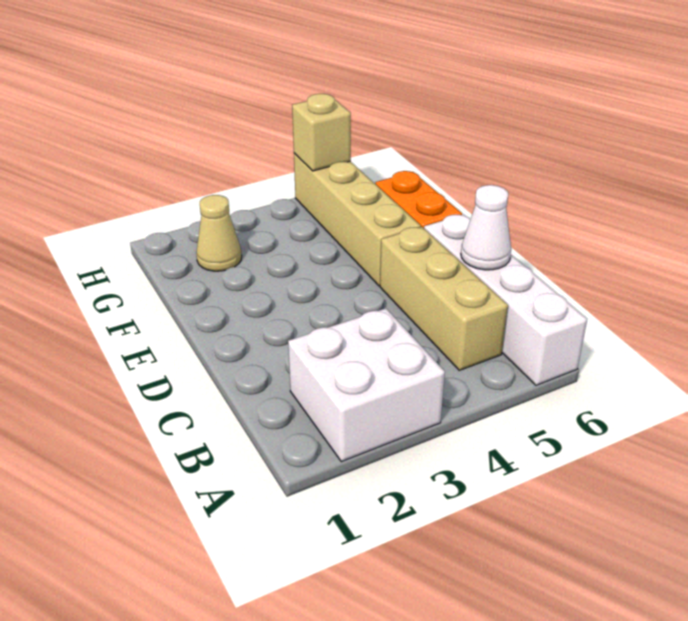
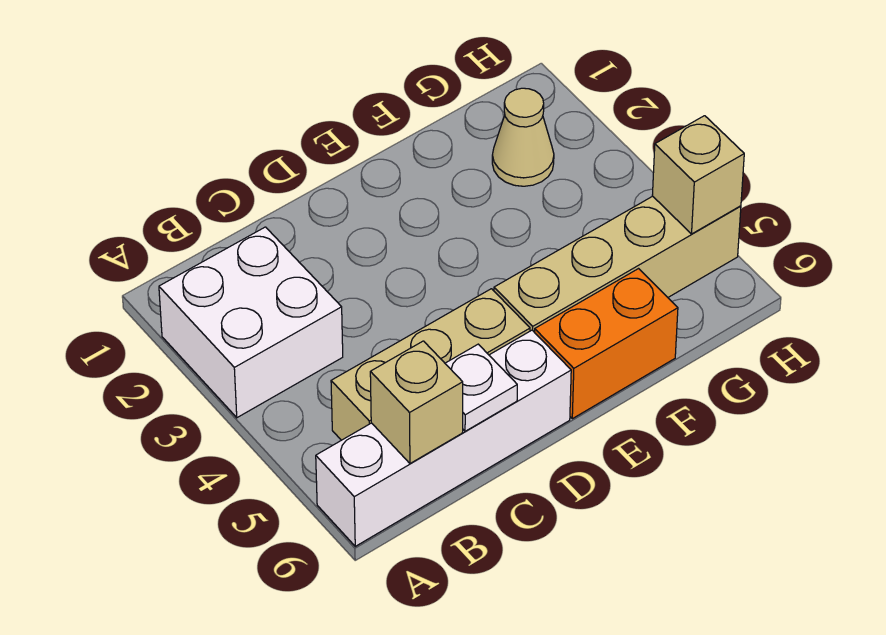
none -> tan brick B6 level 2
white cone C6 level 2 -> white plate C6 level 2

